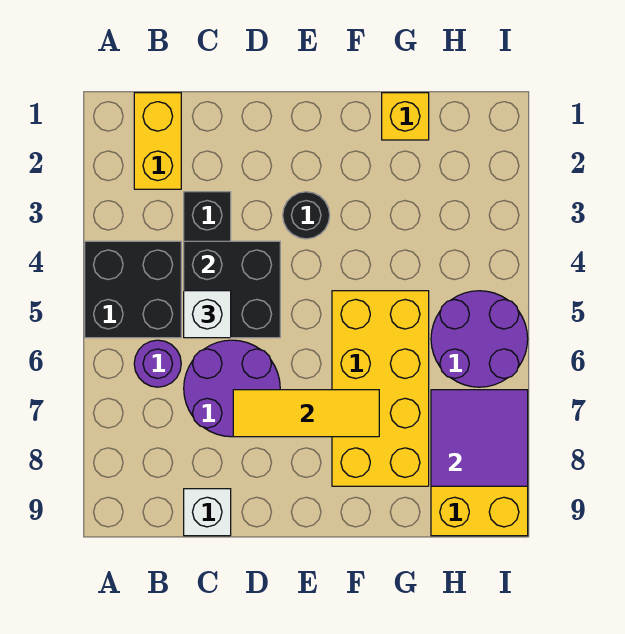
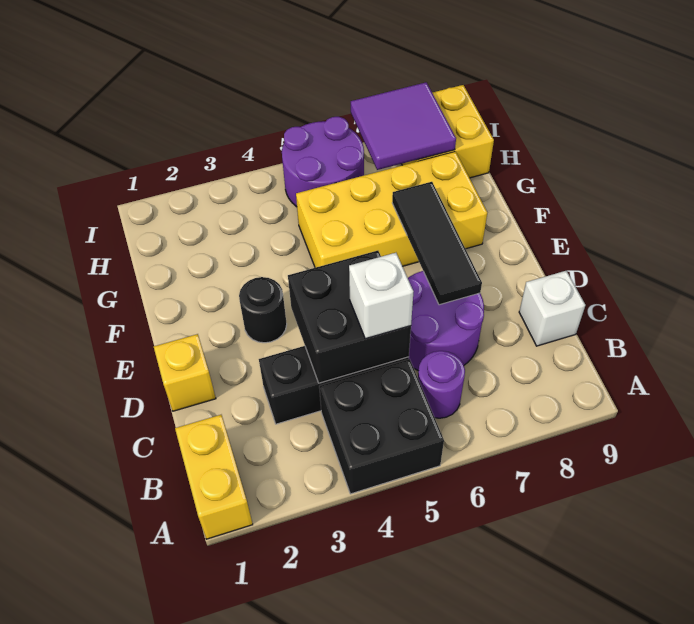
yellow brick B1:B2 level 1 -> yellow brick A1:B1 level 1
yellow tile D7:F7 level 2 -> black tile D7:F7 level 2
yellow brick G1 level 1 -> yellow brick D1 level 1

